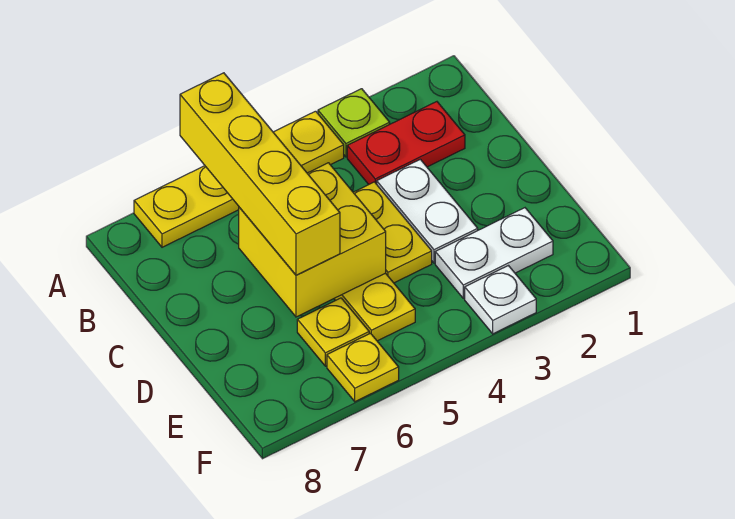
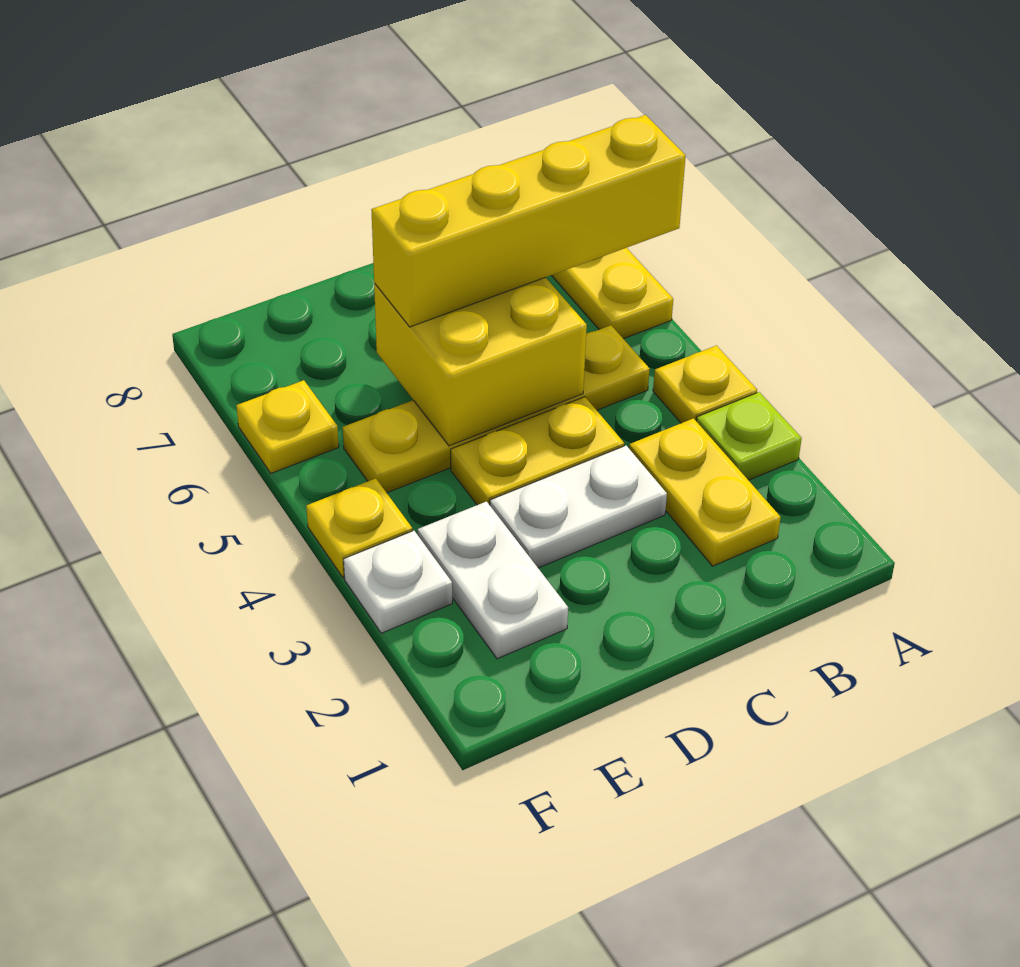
red plate B2:B3 level 1 -> yellow plate B2:B3 level 1
yellow plate E6 level 1 -> yellow plate F4 level 1

